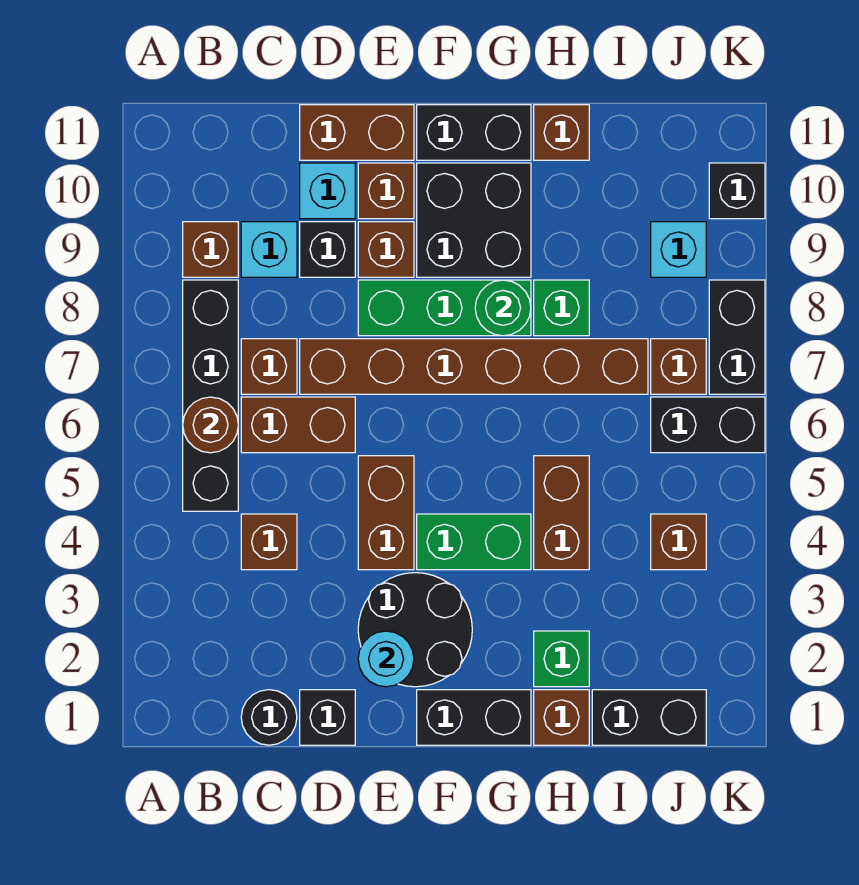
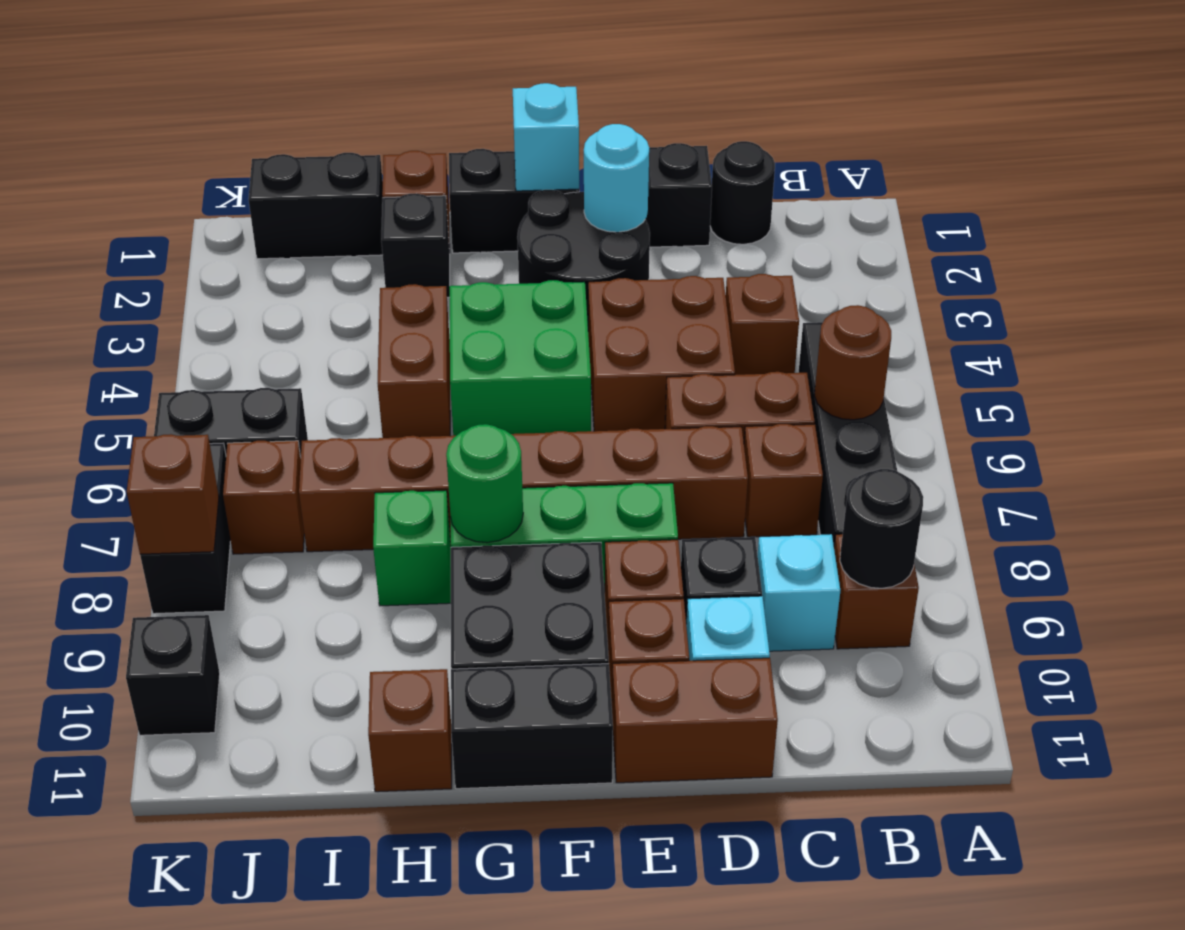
none -> black round brick B9 level 2
brown brick E4:E5 level 1 -> brown brick D4:E5 level 1
green brick F4:G4 level 1 -> green brick F4:G5 level 1
green brick H2 level 1 -> black brick H2 level 1
brown brick J4 level 1 -> brown brick K8 level 2
cyan brick J9 level 1 -> cyan brick F1 level 2

